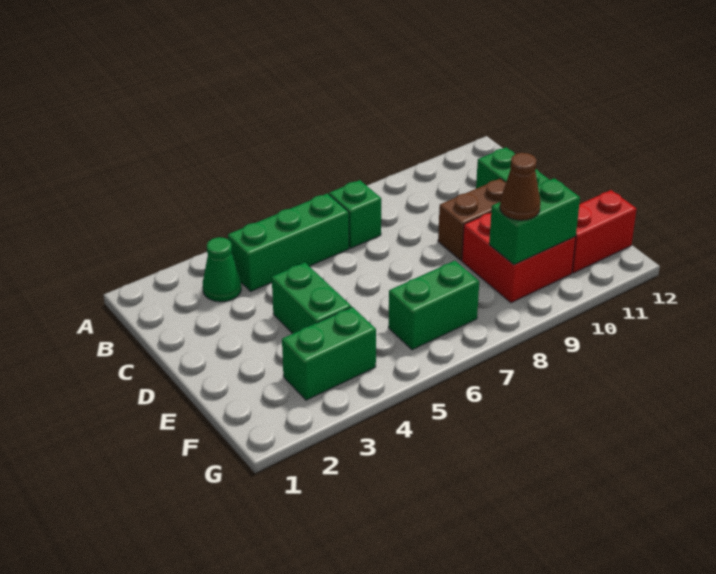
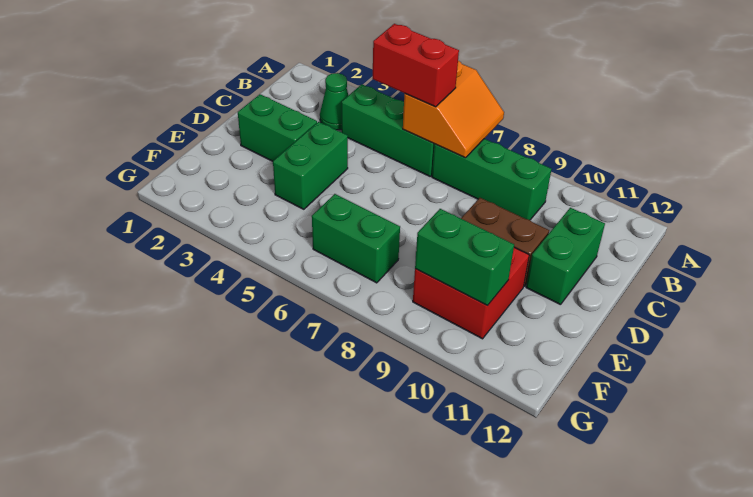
none -> orange slope A6:B7 level 2 top 6
green brick B7 level 1 -> green brick B7:B9 level 1
green brick F3:F4 level 1 -> green brick D2:D3 level 1
brown cone F9 level 3 -> none
red brick F11:F12 level 1 -> red brick B5:B6 level 3

